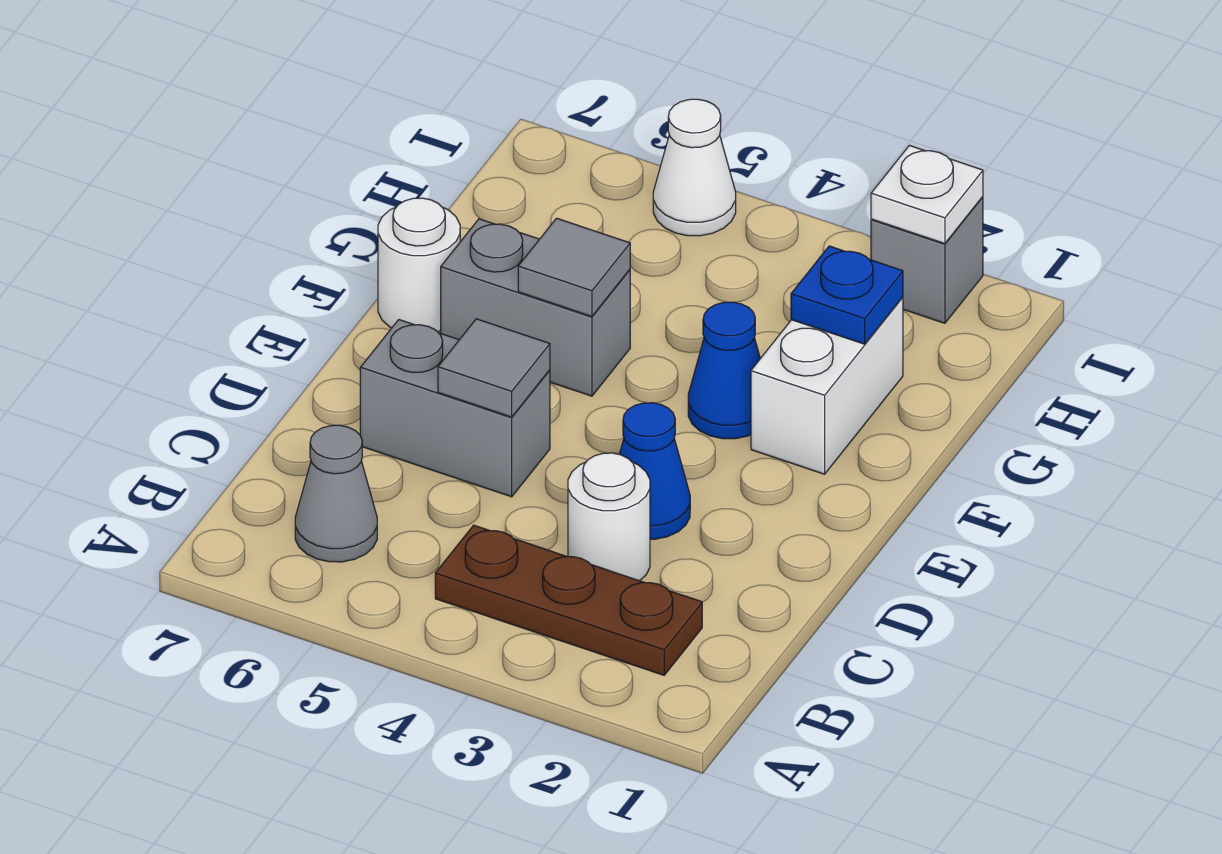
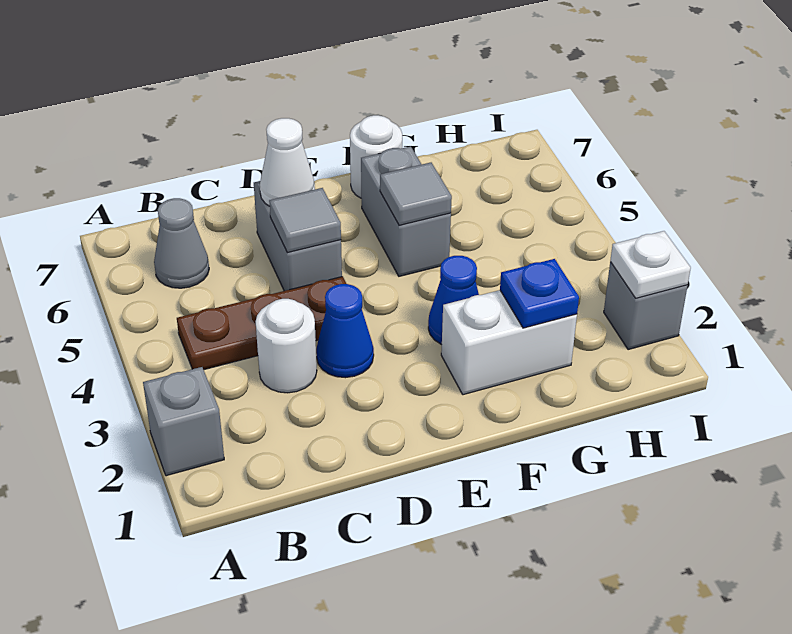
none -> grey brick A2 level 1
brown plate B2:B4 level 1 -> brown plate B4:D4 level 1
white cone I5 level 1 -> white cone D6 level 2

